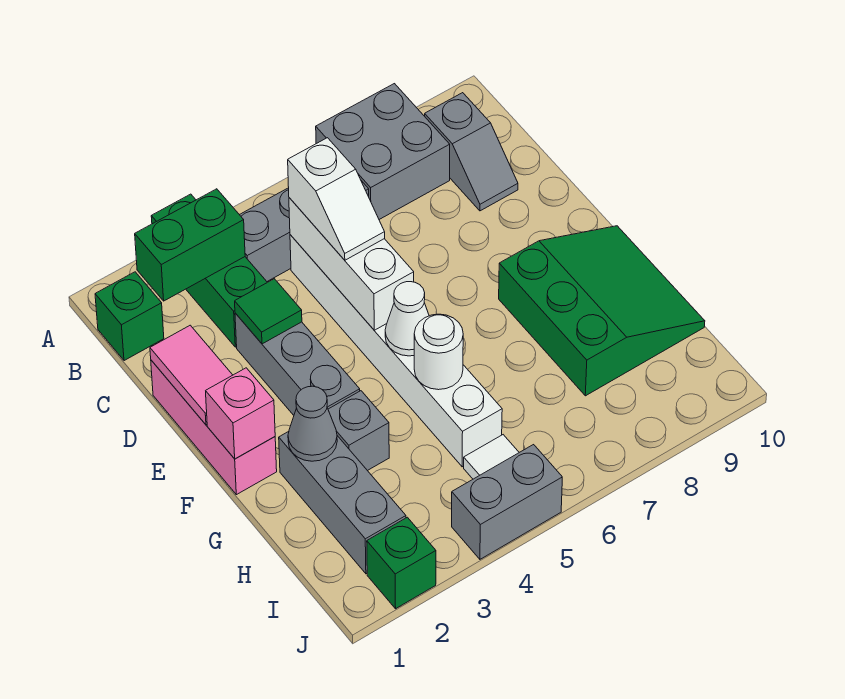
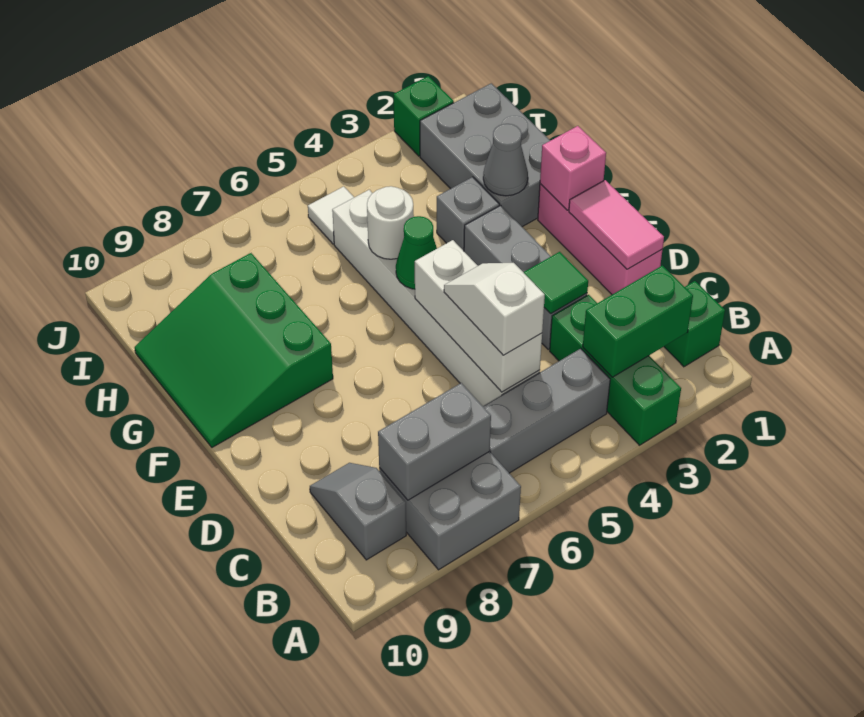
white cone F5 level 2 -> green cone F5 level 2
grey brick G2:I2 level 1 -> grey brick G1:I2 level 1
grey brick J4:J5 level 1 -> grey brick B7:B8 level 2

